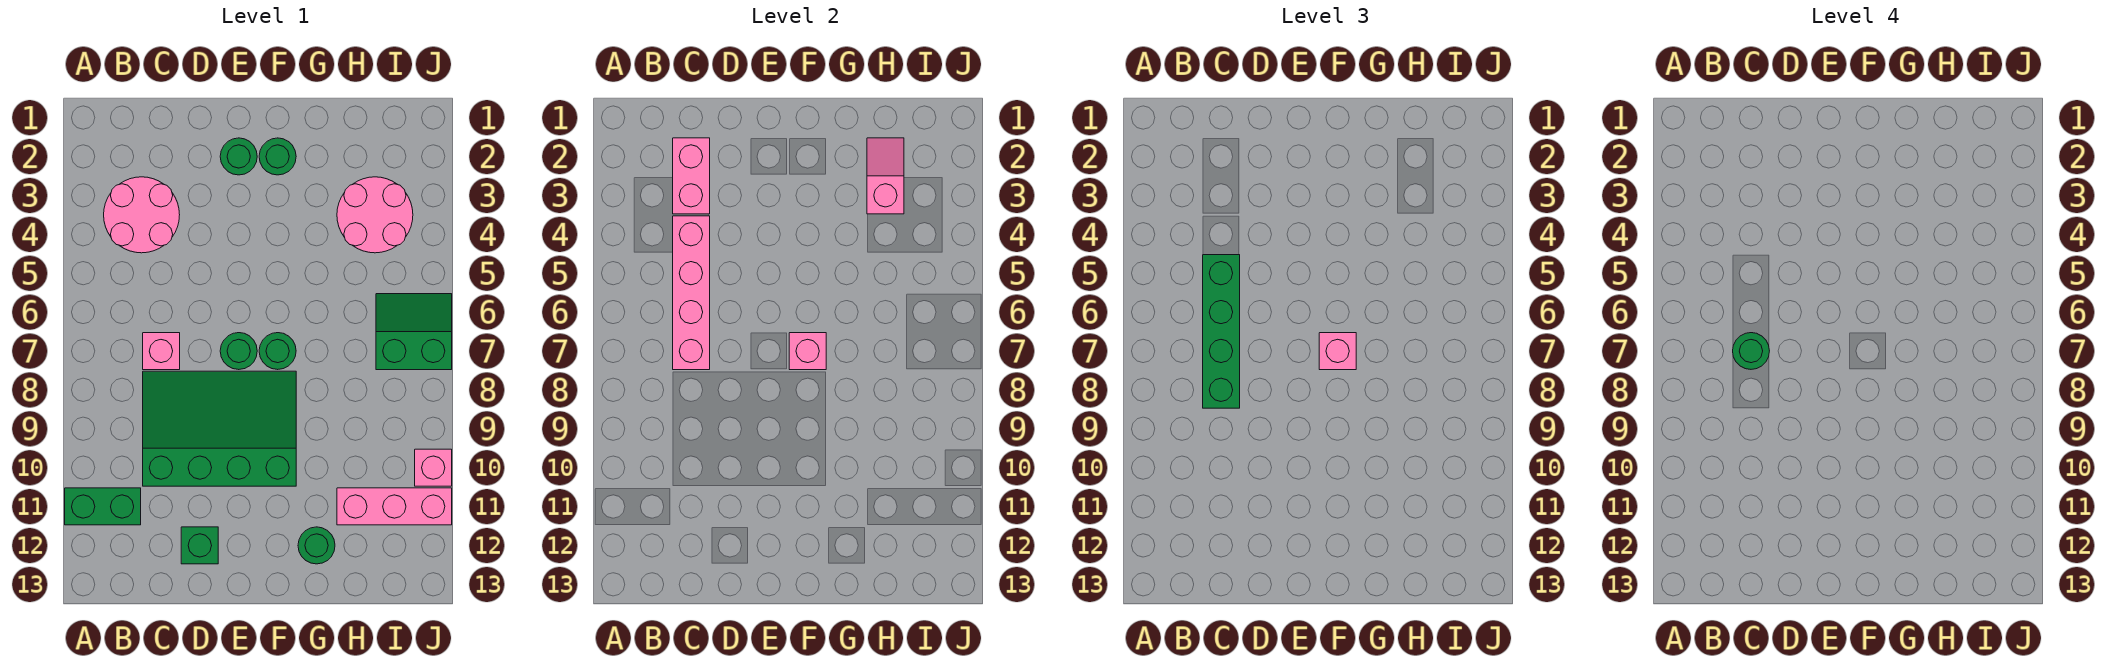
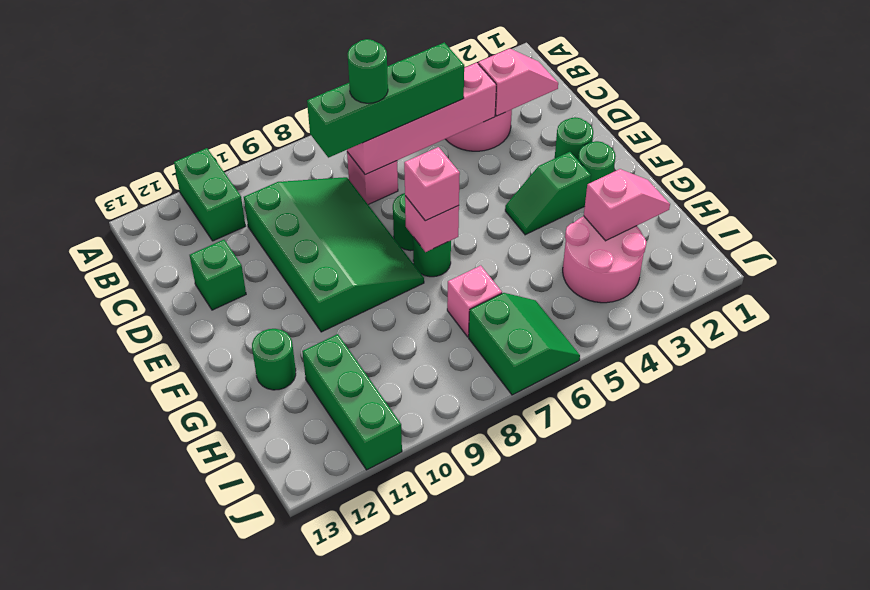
pink brick C2:C3 level 2 -> pink slope C2:C3 level 2 top 3
none -> green slope F3:F4 level 1 top 3
pink brick H11:J11 level 1 -> green brick H11:J11 level 1
pink brick J10 level 1 -> pink brick H7 level 1

